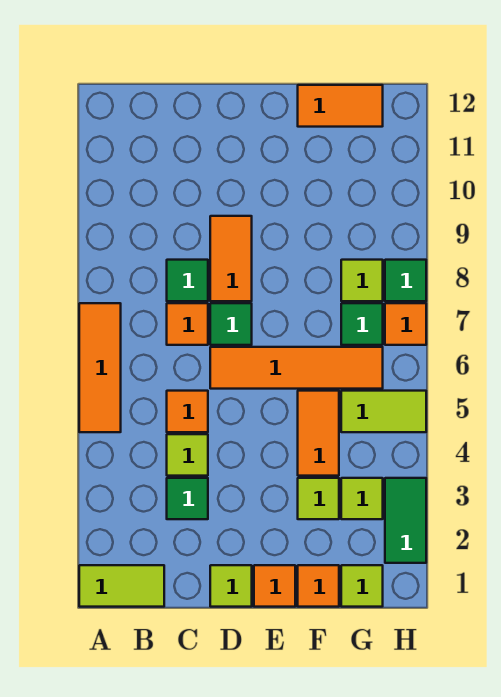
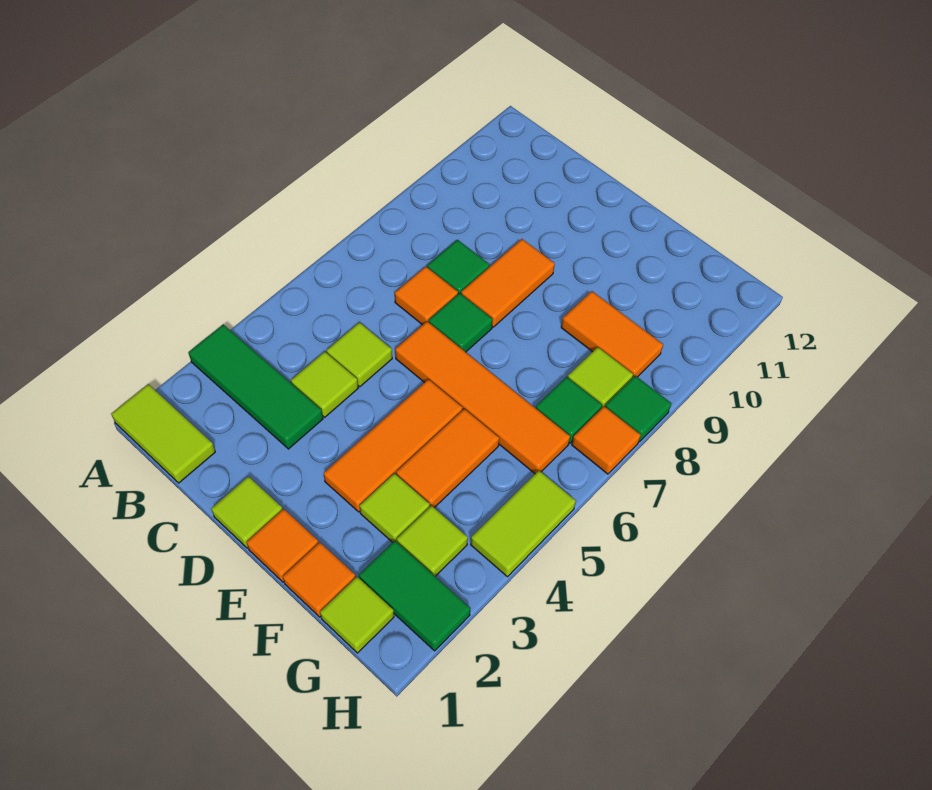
orange tile A5:A7 level 1 -> orange tile E3:E5 level 1
green tile C3 level 1 -> green tile A3:C3 level 1
orange tile C5 level 1 -> lime tile C5 level 1
orange tile F12:G12 level 1 -> orange tile F9:G9 level 1
lime tile G5:H5 level 1 -> lime tile H4:H5 level 1
green tile H2:H3 level 1 -> green tile G2:H2 level 1

